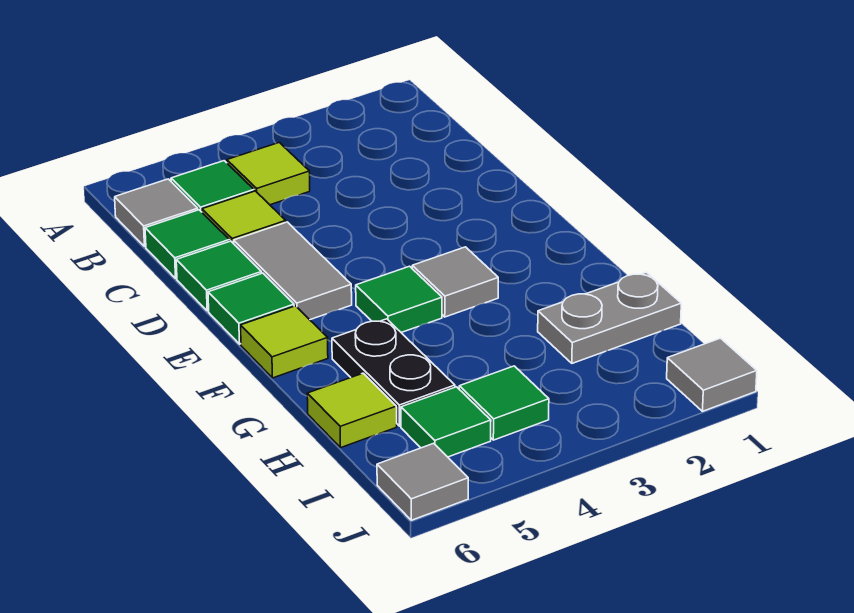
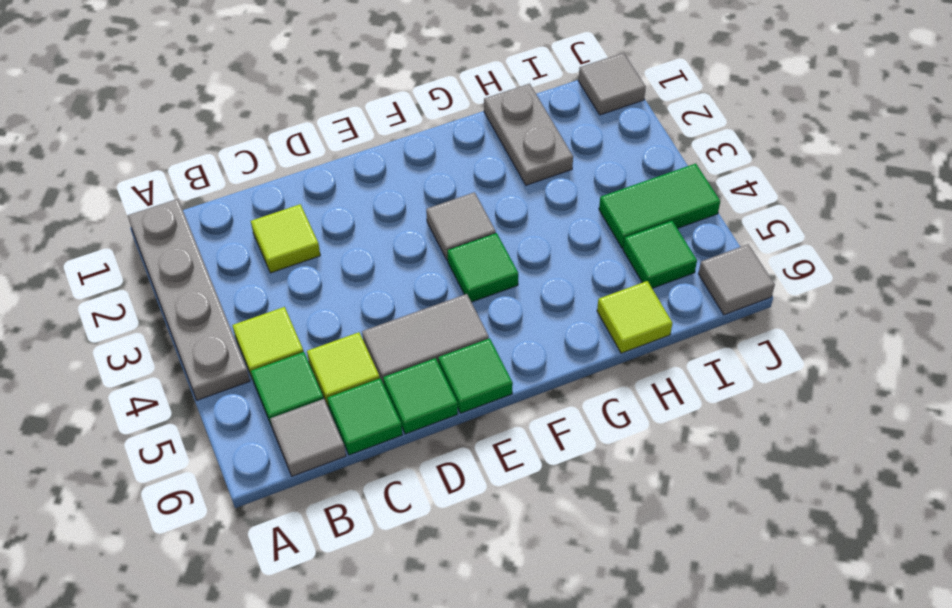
none -> grey plate A1:A4 level 1
lime tile F6 level 1 -> lime tile C2 level 1
black plate G5:H5 level 1 -> none
green tile I4 level 1 -> green tile I4:J4 level 1

